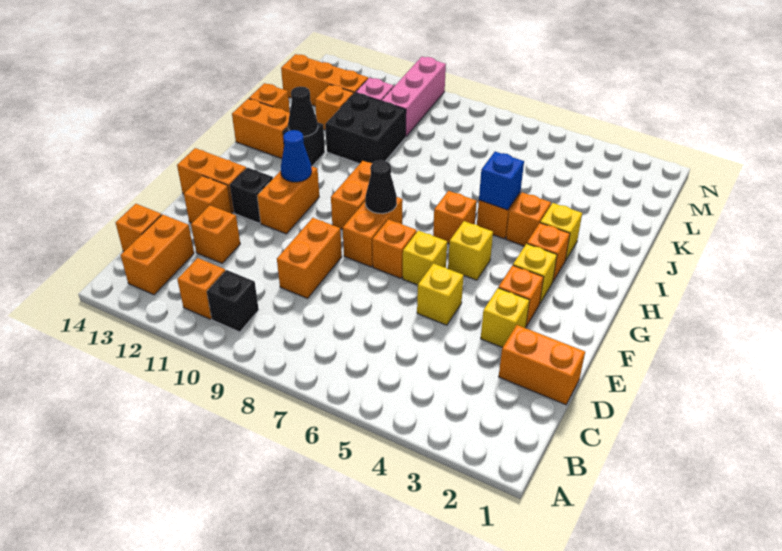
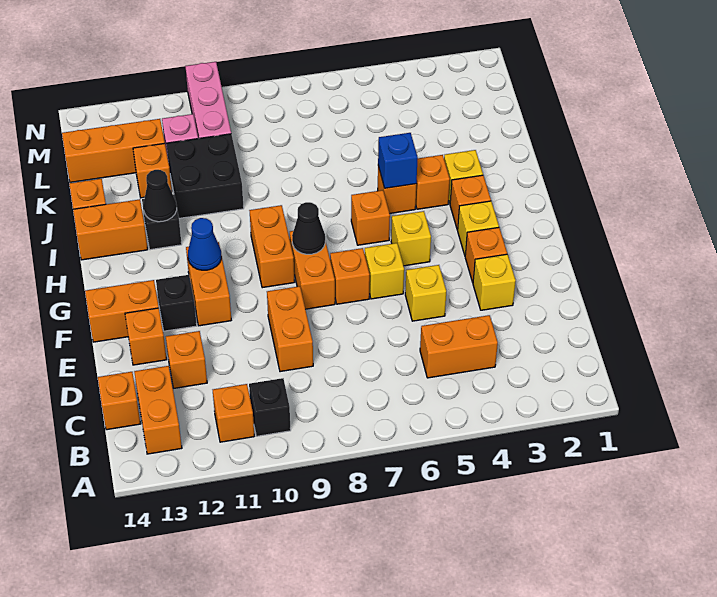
orange brick D1:D2 level 1 -> orange brick C4:C5 level 1

